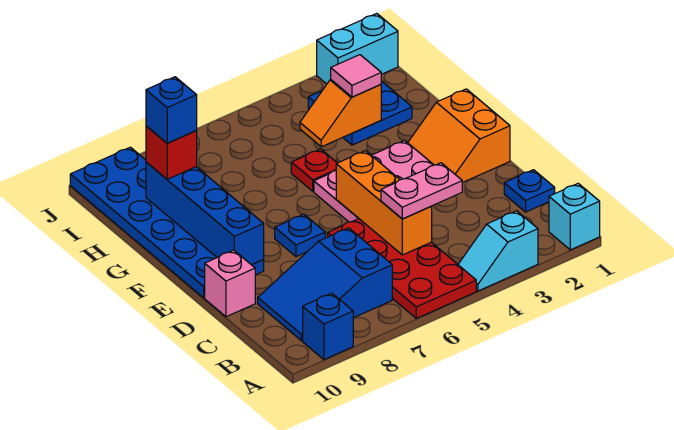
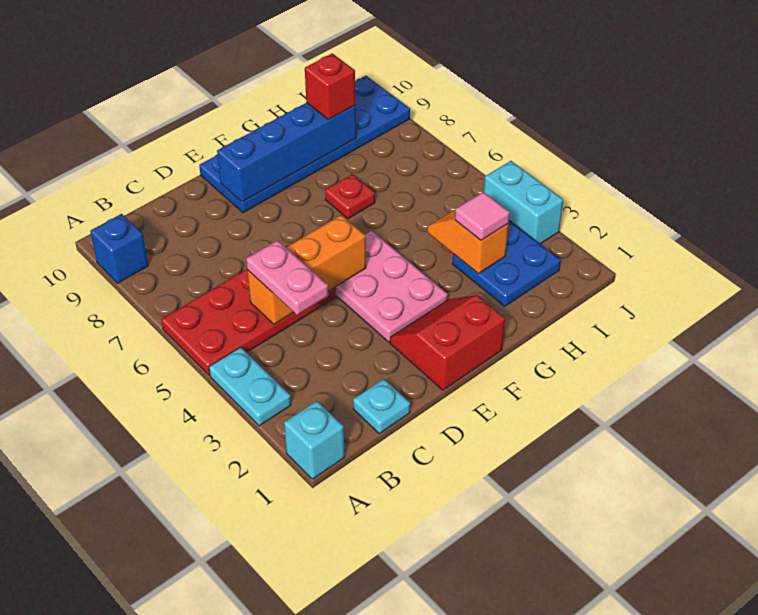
cyan slope A3:A4 level 1 top 3 -> cyan plate A3:A4 level 1
blue slope B7:C9 level 1 top 7 -> none
blue plate C1 level 1 -> cyan plate C1 level 1
pink brick D10 level 1 -> none
orange slope E1:F2 level 1 top 1 -> red slope E1:F2 level 1 top 1
blue plate E7 level 1 -> none
red plate G5 level 1 -> red plate G7 level 1
blue brick H9 level 4 -> none
cyan brick J1:J2 level 1 -> cyan brick J3:J4 level 1

